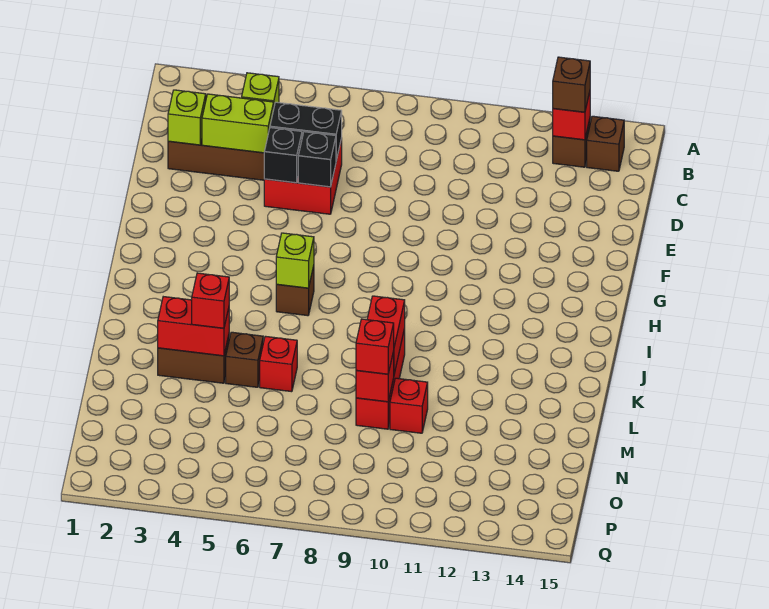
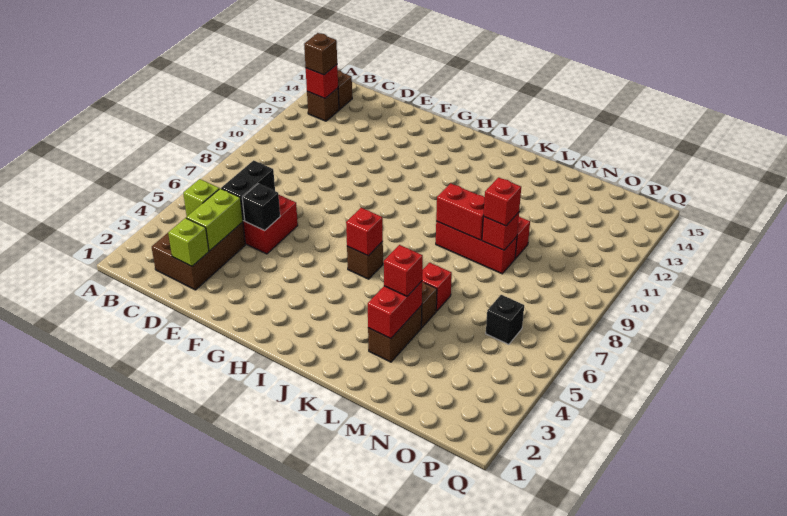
black brick E6 level 2 -> black brick O6 level 1
lime brick I6 level 2 -> red brick I6 level 2

